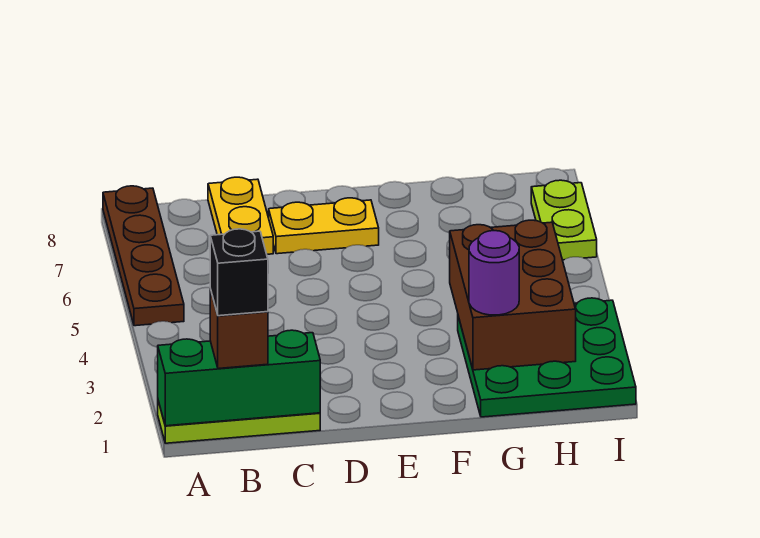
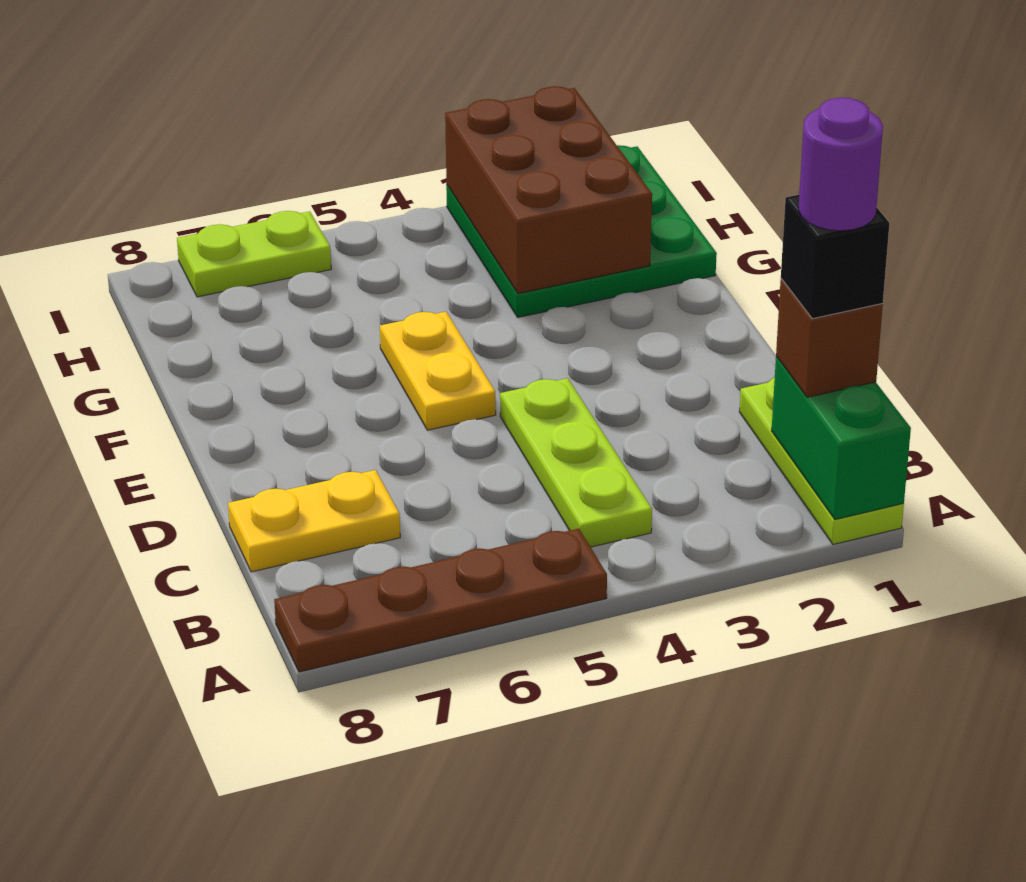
green brick A1:C1 level 2 -> green brick A1:B1 level 2
none -> lime plate B4:D4 level 1
yellow plate D7:E7 level 1 -> yellow plate E5:F5 level 1
brown brick G2:H4 level 2 -> brown brick G2:I3 level 2
purple round brick G2 level 3 -> purple round brick B1 level 5

